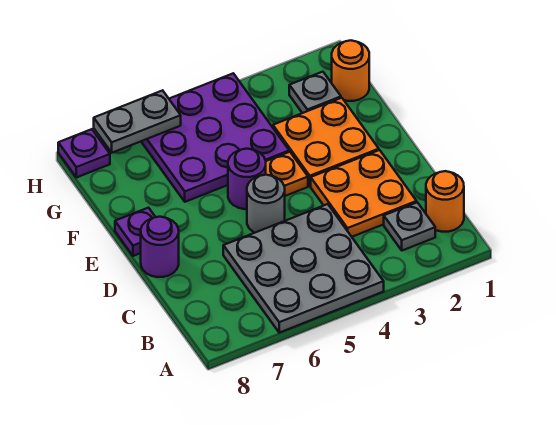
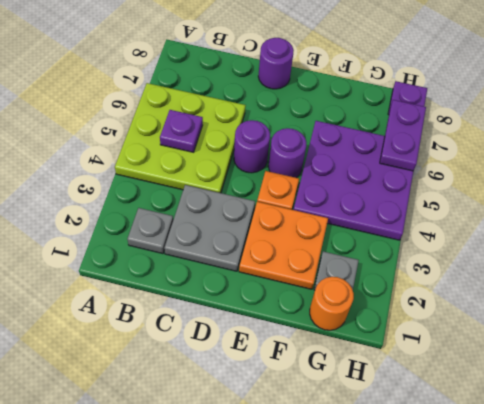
grey plate A4:C6 level 1 -> lime plate A4:C6 level 1
orange round brick B1 level 1 -> none
orange plate C2:D3 level 1 -> grey plate C2:D3 level 1
grey round brick D5 level 1 -> purple round brick D5 level 1
purple plate E8 level 1 -> purple plate B5 level 2
grey plate H6:H7 level 2 -> purple plate H6:H7 level 2

